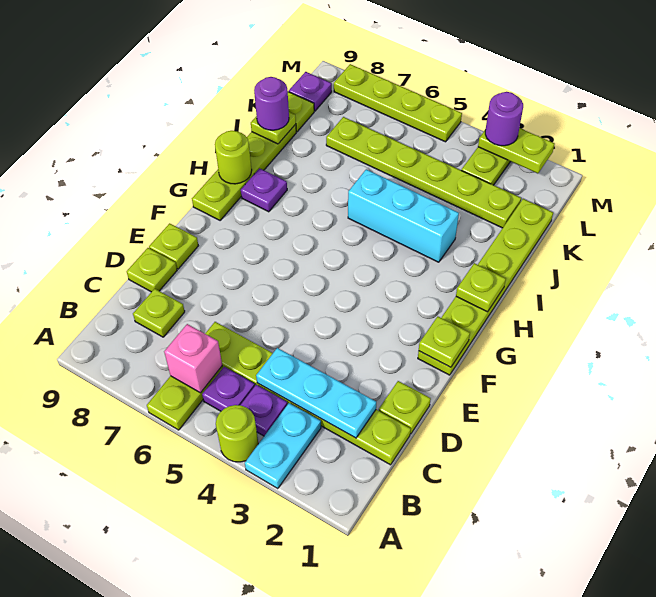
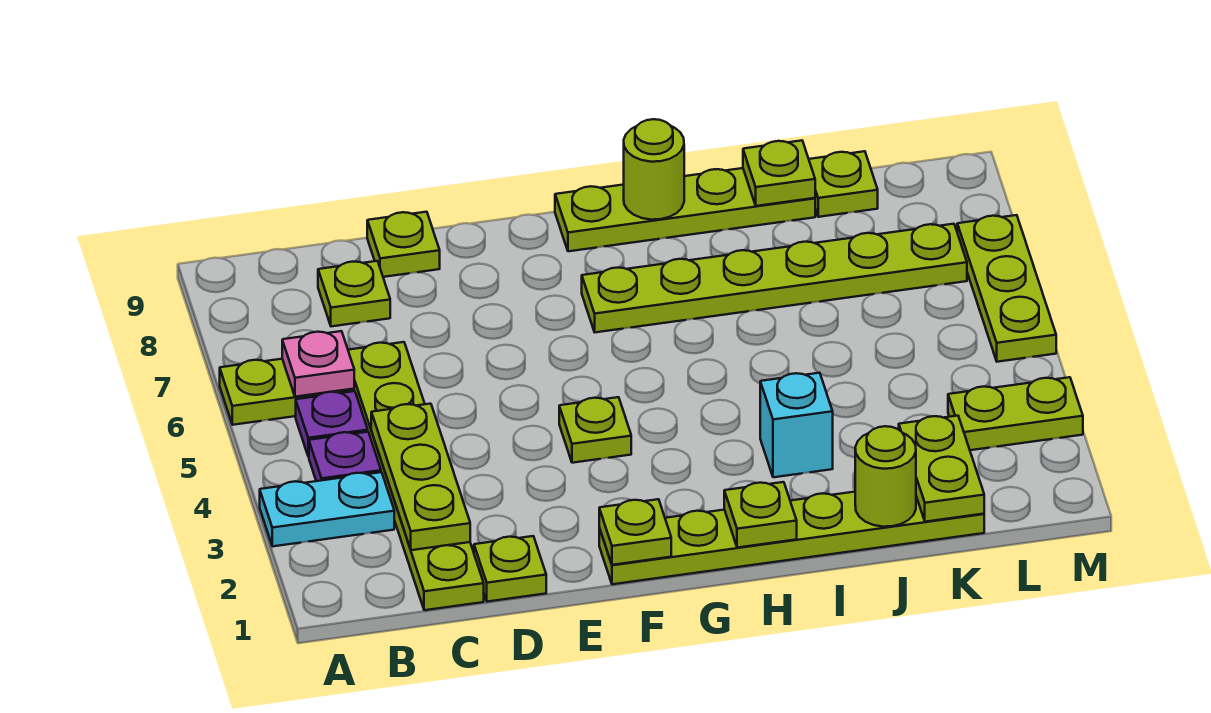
lime round brick A4 level 1 -> lime round brick J1 level 2
pink brick B6 level 2 -> pink plate B6 level 2
cyan plate C2:C4 level 2 -> lime plate C2:C4 level 2
lime plate E9 level 1 -> lime plate F4 level 1
purple plate H8 level 1 -> none
cyan brick I3:I5 level 1 -> cyan brick I3 level 1
purple round brick J9 level 3 -> none
lime plate K2:K7 level 1 -> lime plate G7:L7 level 1
purple plate L9 level 1 -> none
lime plate M2:M3 level 2 -> lime plate K1:K2 level 2
purple round brick M3 level 3 -> none
lime plate M5:M8 level 1 -> lime plate M5:M7 level 1

